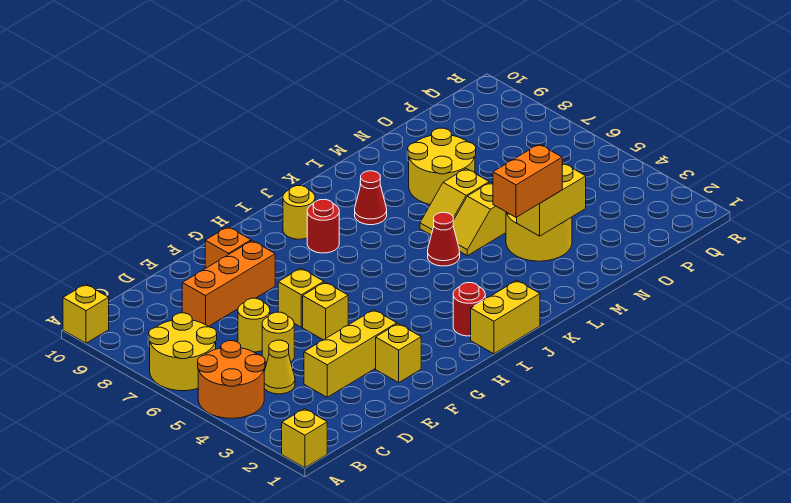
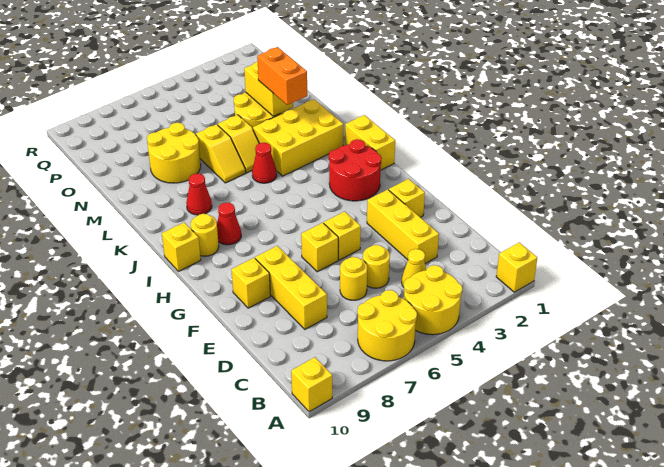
orange round brick A4:B5 level 1 -> yellow round brick A4:B5 level 1
orange brick D8:F8 level 1 -> yellow brick D8:F8 level 1
orange brick F9 level 1 -> yellow brick F9 level 1
red round brick I2 level 1 -> red round brick H2:I3 level 1
red round brick I8 level 1 -> red cone I8 level 1
none -> yellow brick I10 level 1
none -> yellow brick K2:L4 level 1

